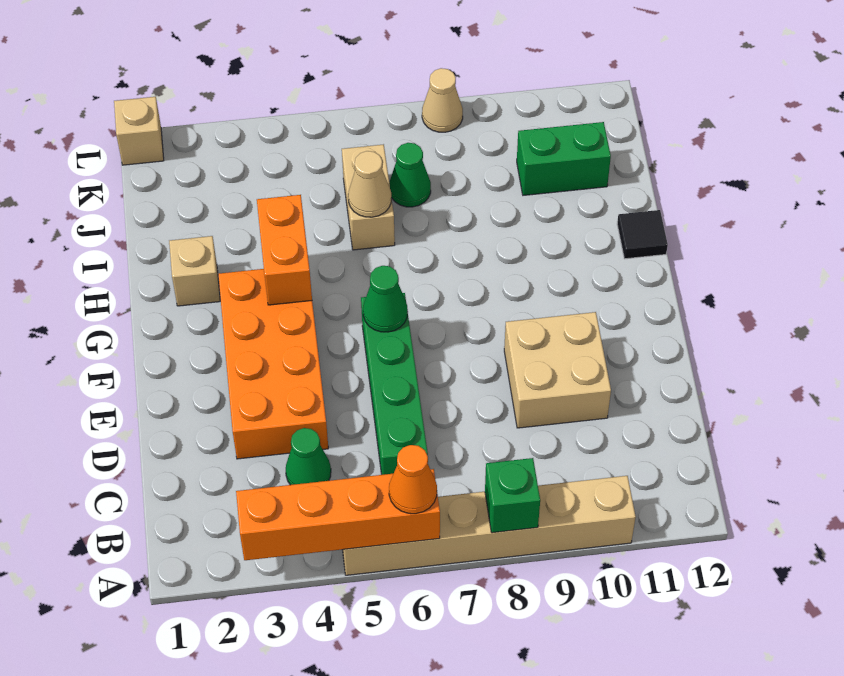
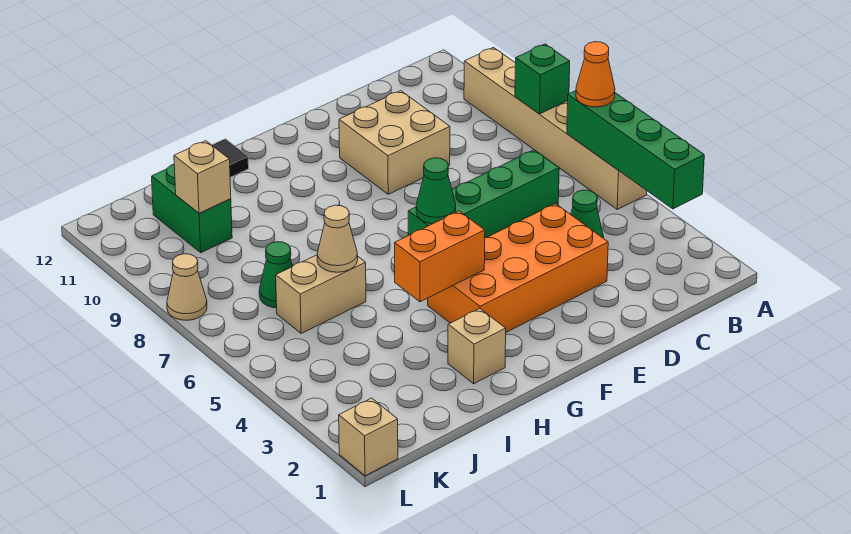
orange brick A3:A6 level 2 -> green brick A3:A6 level 2
none -> tan brick J10 level 2

